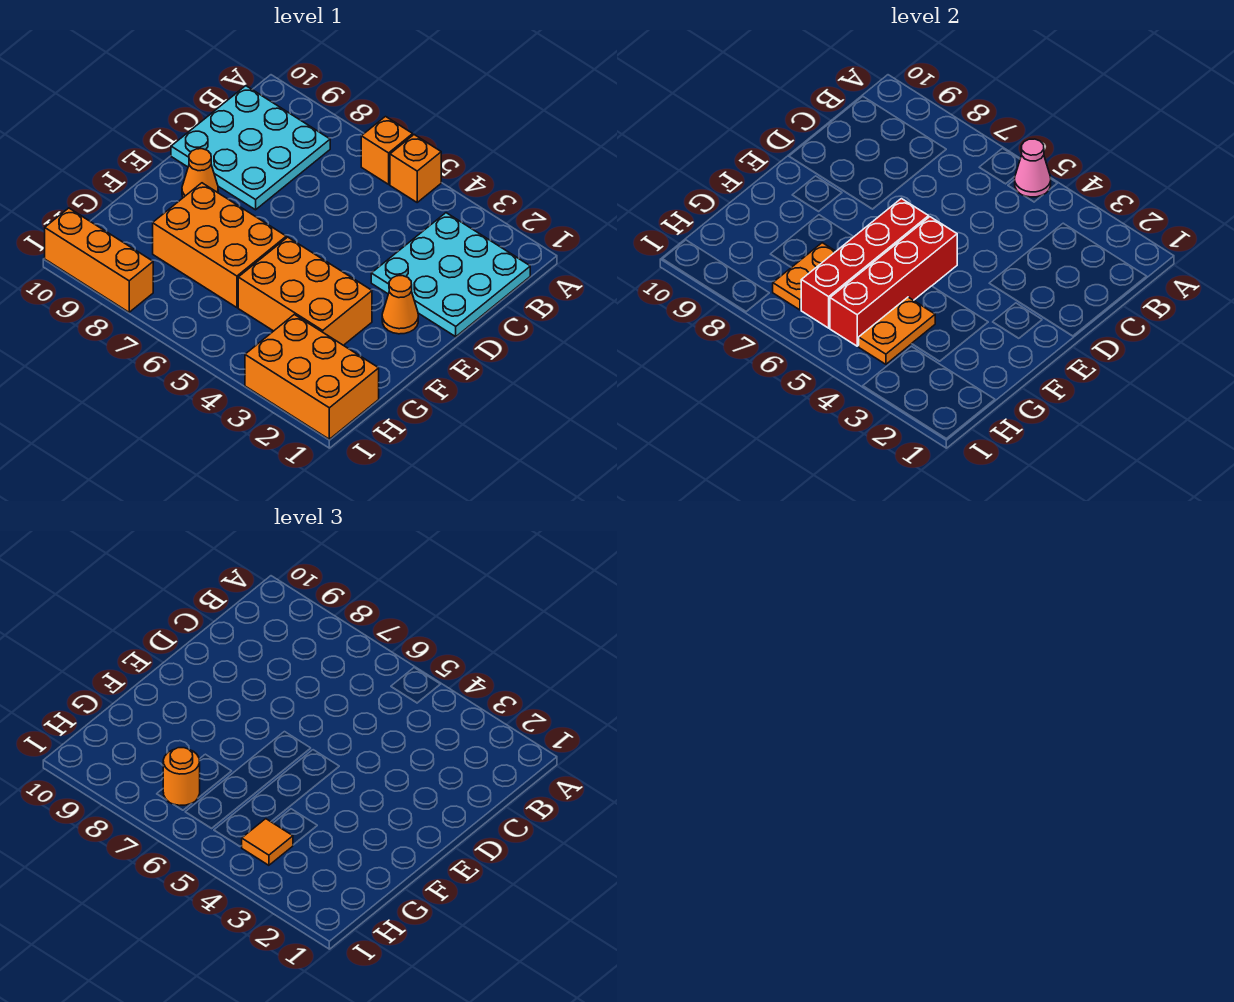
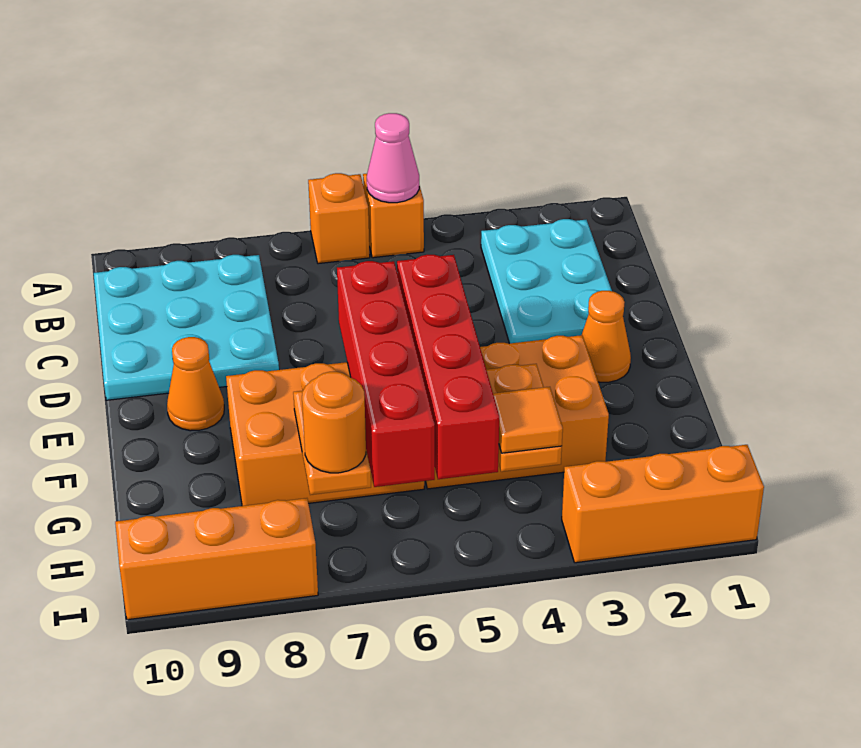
cyan plate B1:D3 level 1 -> cyan plate B2:D3 level 1
orange brick H1:I3 level 1 -> orange brick I1:I3 level 1

